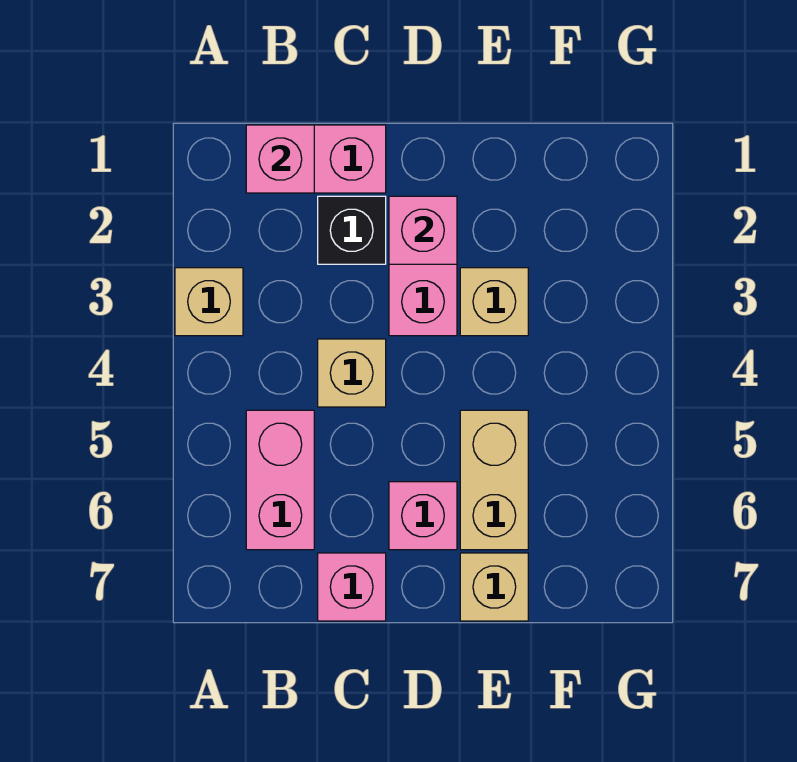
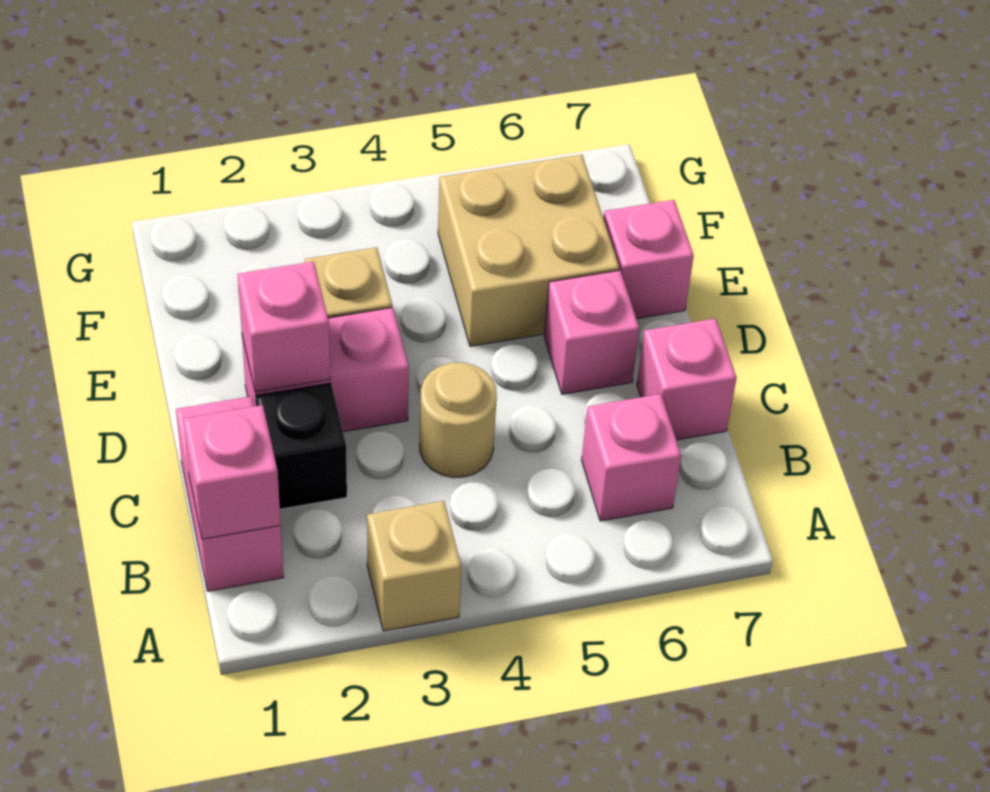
pink brick B5:B6 level 1 -> pink brick B6 level 1
tan brick C4 level 1 -> tan round brick C4 level 1
tan brick E5:E6 level 1 -> tan brick E5:F6 level 1
tan brick E7 level 1 -> pink brick E7 level 1

